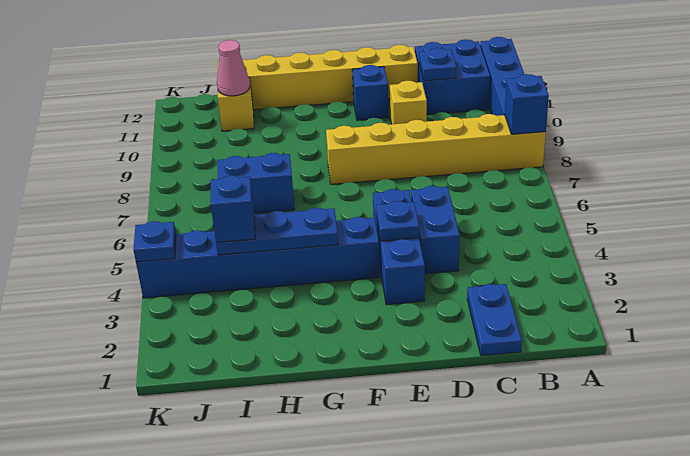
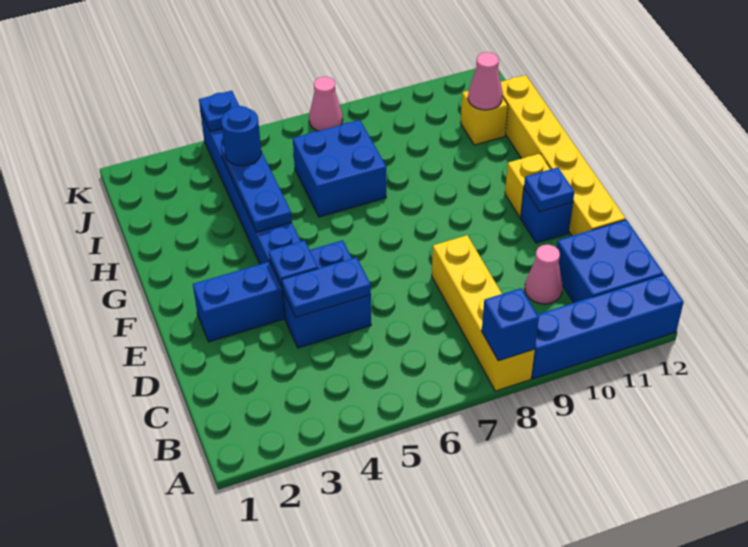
yellow brick A8:F8 level 1 -> yellow brick A8:D8 level 1
blue plate C1:C2 level 1 -> blue plate D4:D5 level 2
none -> pink cone C10 level 1
blue plate C11 level 2 -> blue plate E11 level 2
yellow brick D10 level 1 -> yellow brick F11 level 1
blue brick E3:E5 level 1 -> blue brick E2:E5 level 1
blue brick H7:I7 level 1 -> blue brick H6:I7 level 1
blue brick I4 level 3 -> blue round brick I4 level 3
none -> pink cone K7 level 1

